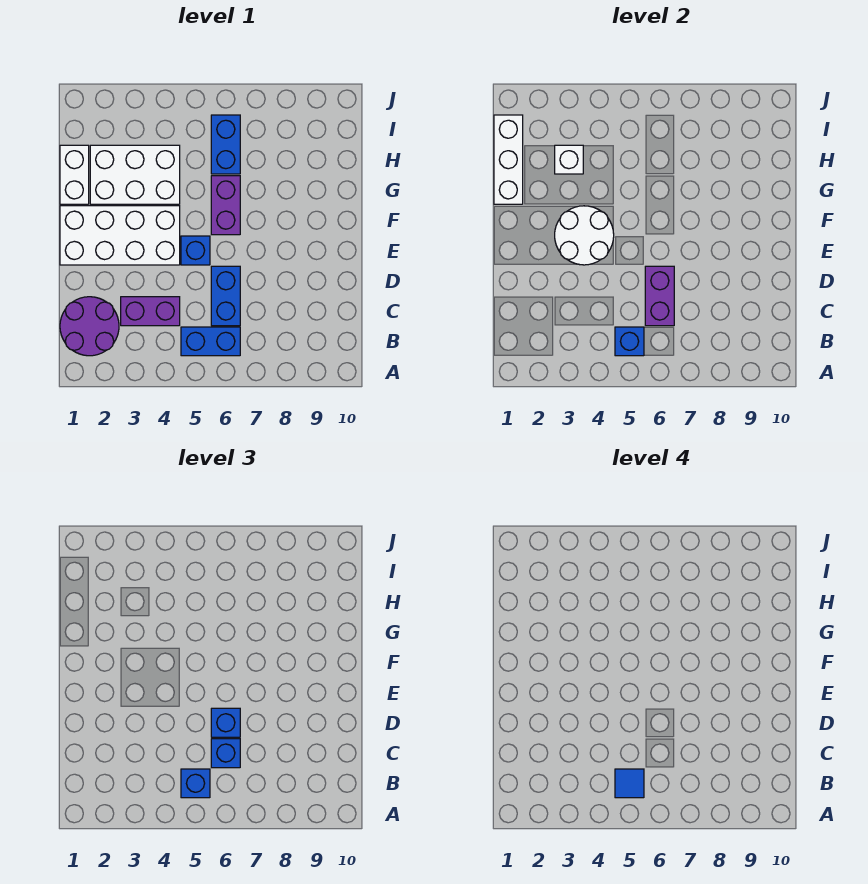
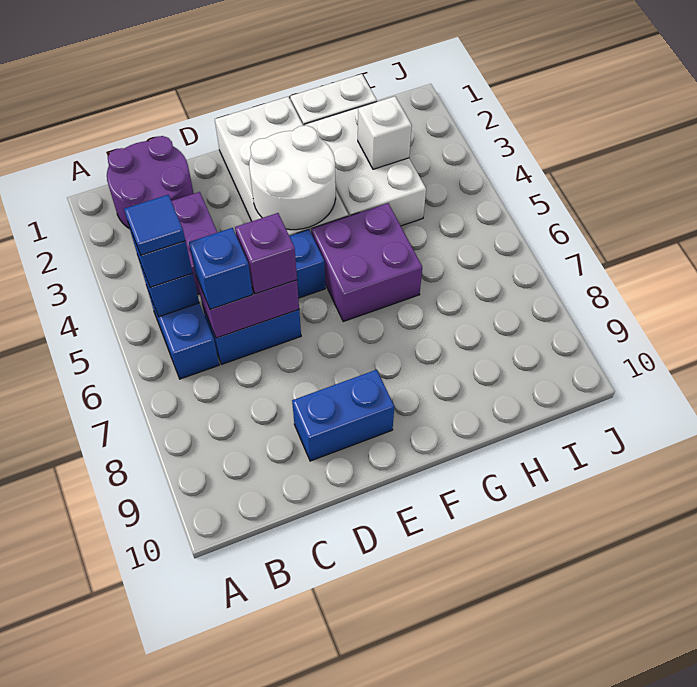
blue brick D6 level 3 -> purple brick D6 level 3
purple brick F6:G6 level 1 -> purple brick F5:G6 level 1
white brick G1:I1 level 2 -> none
blue brick H6:I6 level 1 -> blue brick D9:E9 level 1

